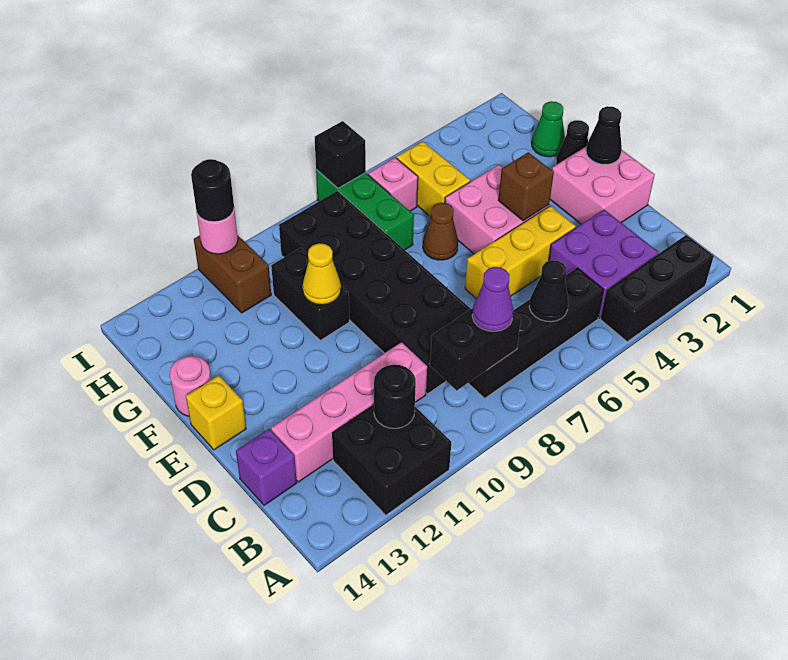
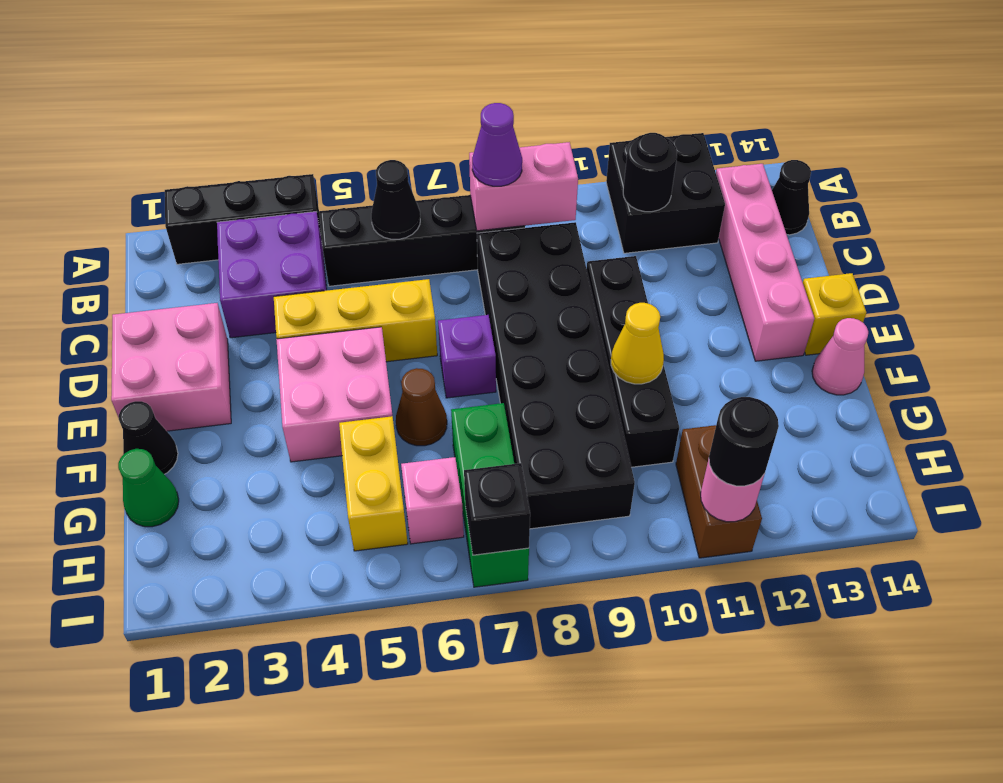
black brick B8:B9 level 2 -> pink brick B8:B9 level 2
pink brick C10:C13 level 1 -> pink brick B13:E13 level 1
purple brick C14 level 1 -> purple brick E7 level 1
black cone E1 level 2 -> black cone B14 level 1
brown brick E4 level 2 -> none
black brick F10:G10 level 1 -> black brick D10:G10 level 1
pink round brick F14 level 1 -> pink cone F14 level 1

